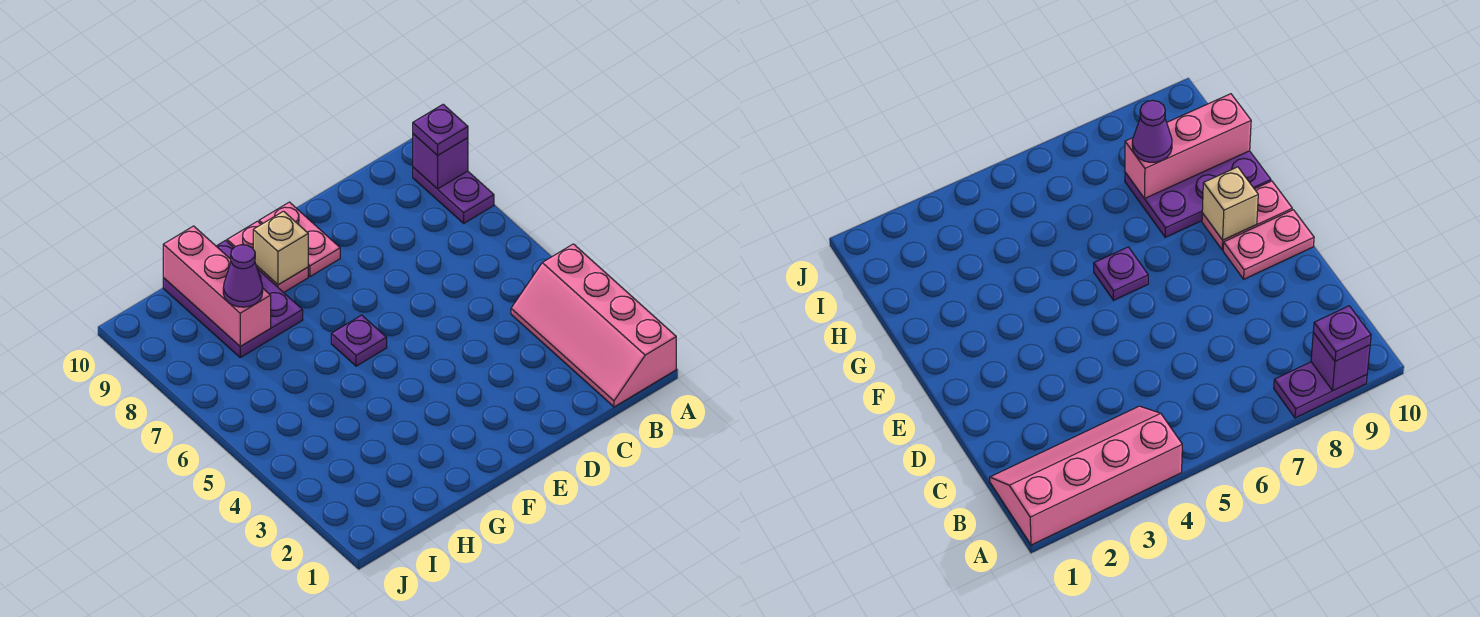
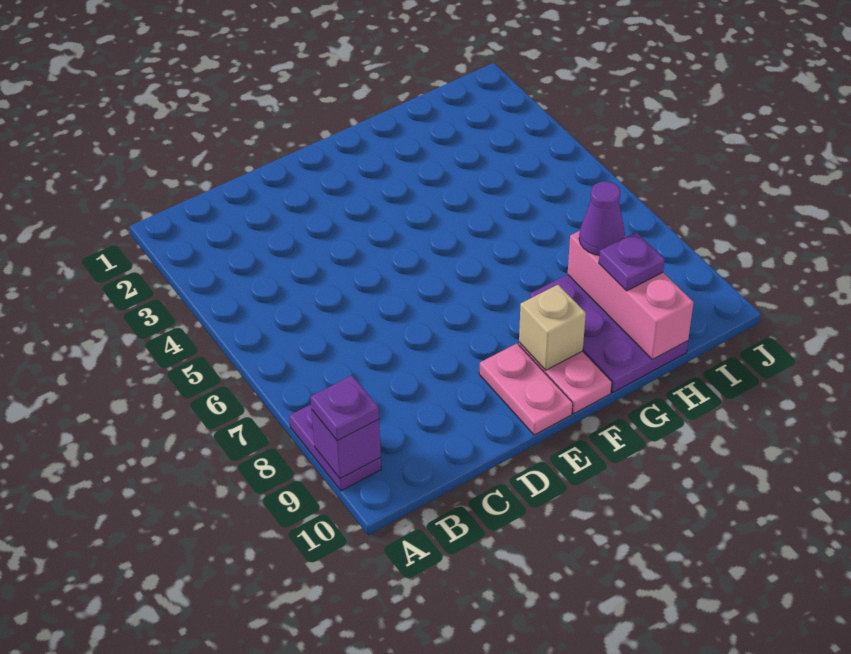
pink slope A1:B4 level 1 top A -> none
purple plate F6 level 1 -> purple plate H9 level 3

